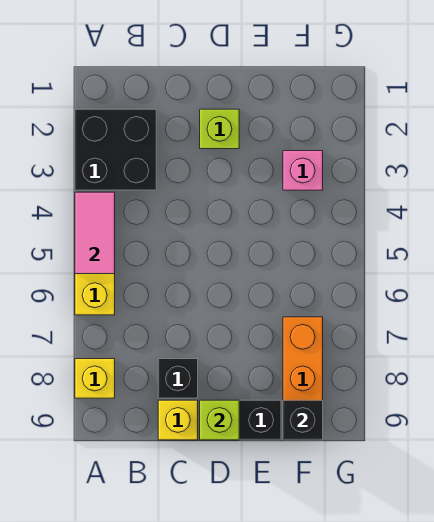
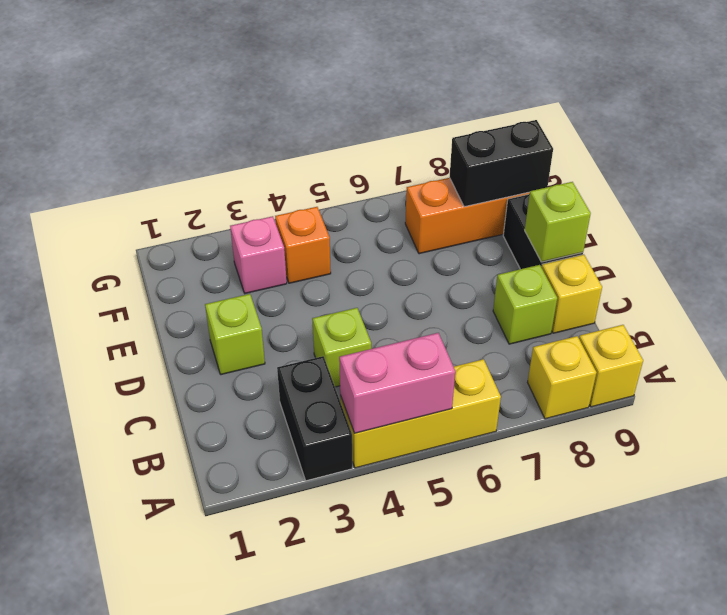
black brick A2:B3 level 1 -> black brick A3:B3 level 1
pink tile A4:A5 level 2 -> pink brick A4:A5 level 2
none -> yellow brick A9 level 1
none -> lime brick C4 level 1
black brick C8 level 1 -> lime brick C8 level 1
none -> orange brick F4 level 1
black brick F9 level 2 -> black brick F8:F9 level 2

